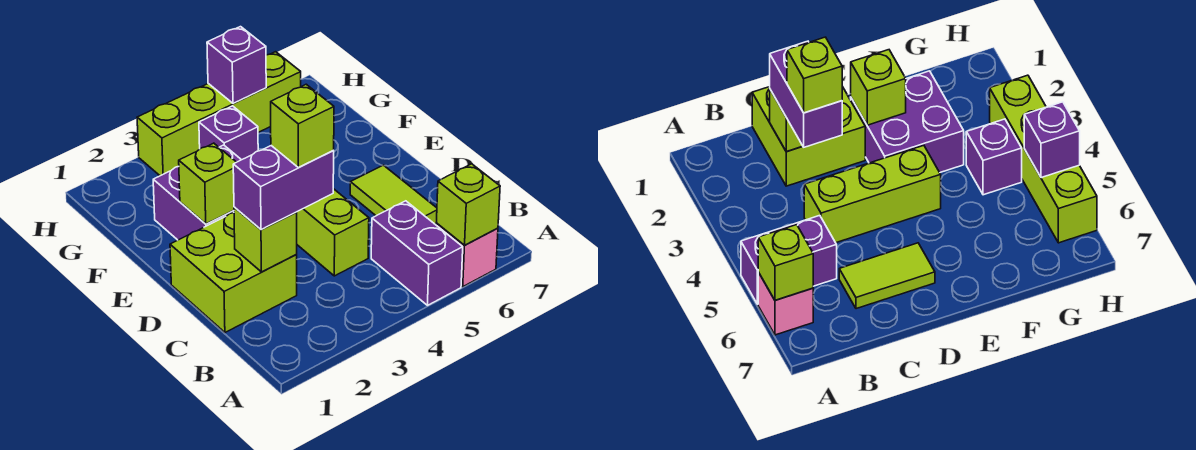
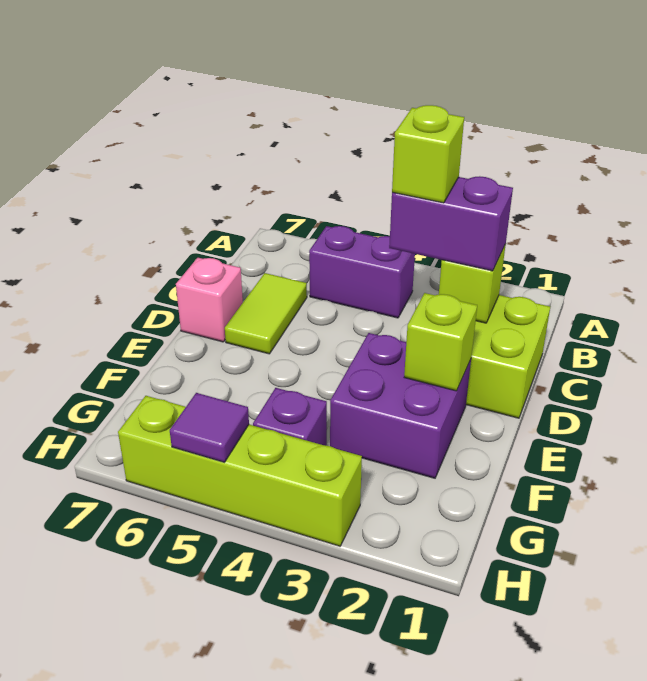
purple brick A5:B5 level 1 -> purple brick B4:B5 level 1
pink brick A6 level 1 -> pink brick D7 level 1
lime brick A6 level 2 -> none
lime brick C4:E4 level 1 -> none
purple brick H5 level 2 -> purple tile H5 level 2

